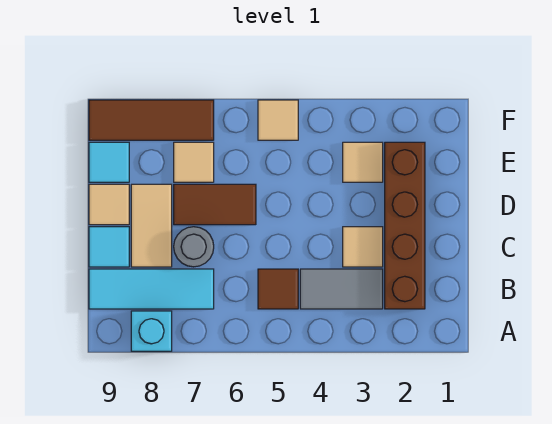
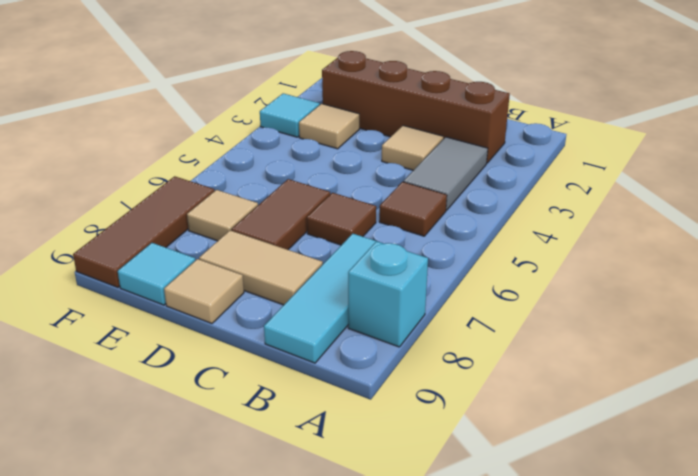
none -> brown tile C6 level 1
grey round brick C7 level 1 -> none
cyan tile C9 level 1 -> cyan tile F3 level 1
tan tile F5 level 1 -> none

